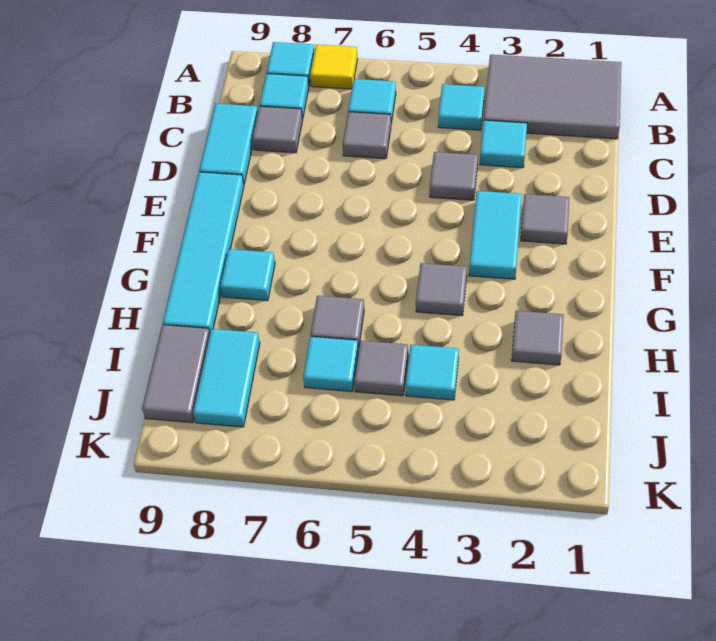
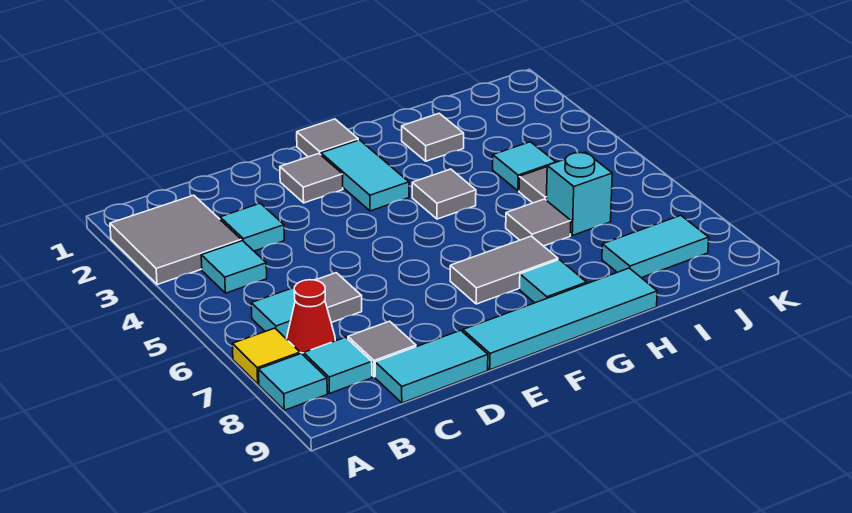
grey tile A1:B3 level 1 -> grey tile A2:B3 level 1
none -> red cone B7 level 1
grey tile D4 level 1 -> grey tile F1 level 1
cyan tile E3:F3 level 1 -> cyan tile F2:F3 level 1
cyan tile I6 level 1 -> cyan brick I6 level 1
grey tile I9:J9 level 1 -> grey tile F7:G7 level 1

